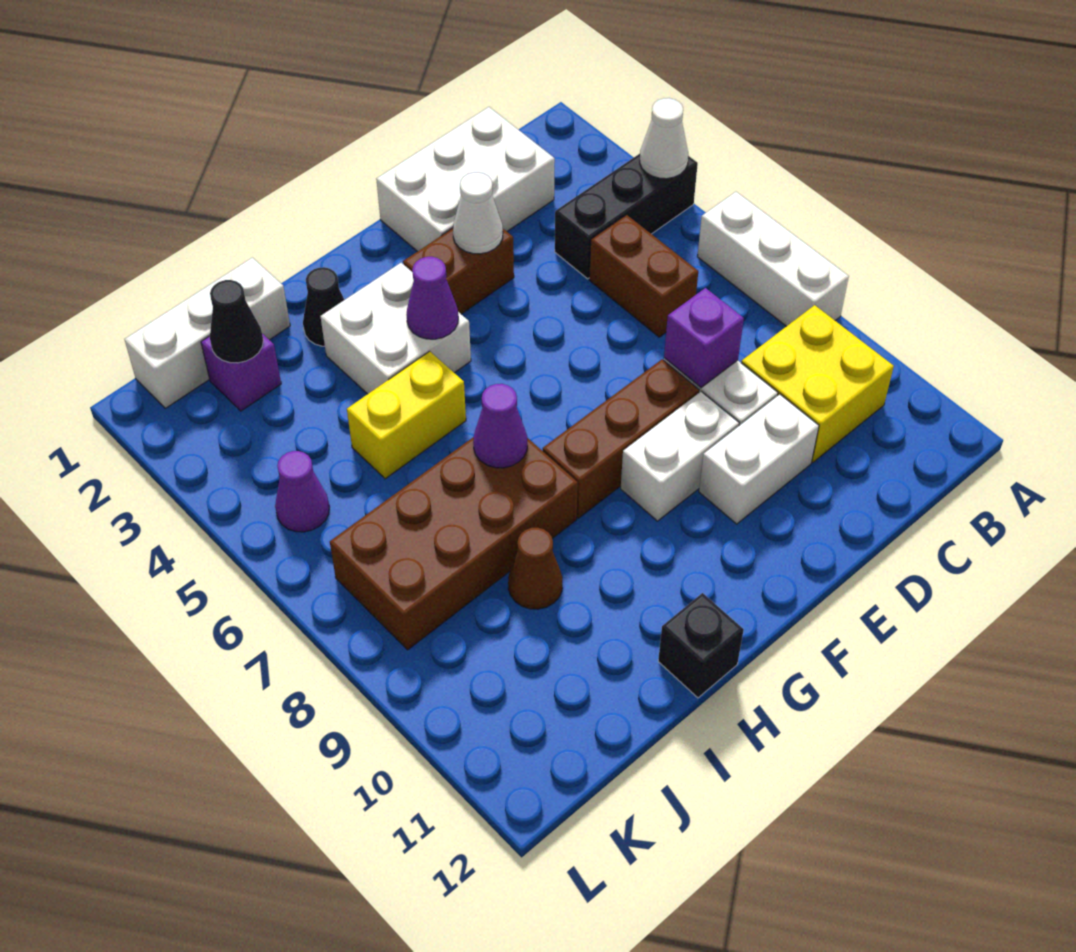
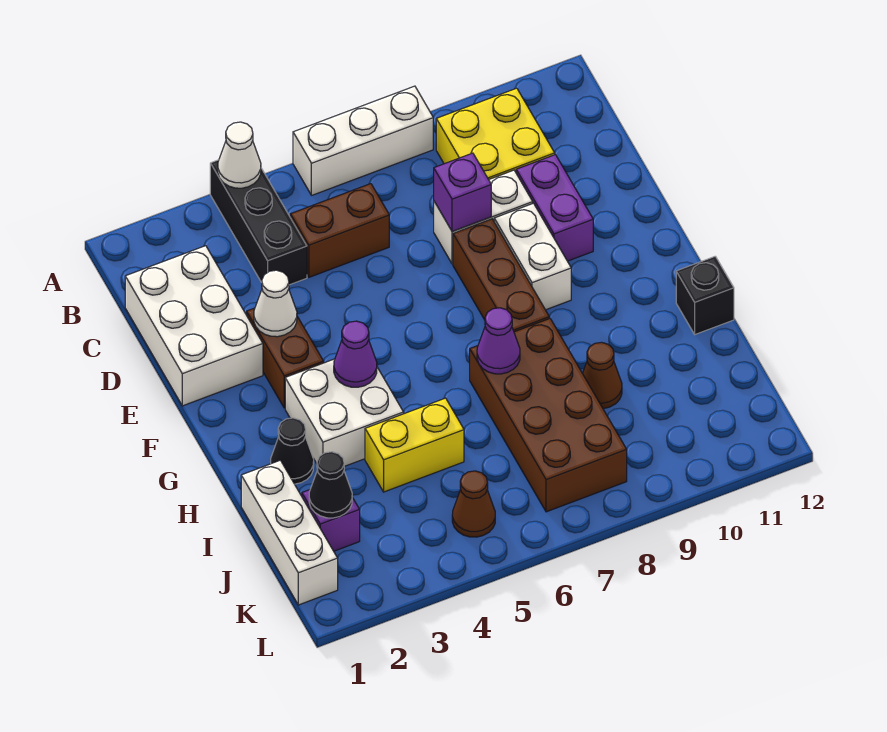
white brick D10:E10 level 1 -> purple brick D10:E10 level 1
yellow brick H5:I5 level 1 -> yellow brick I4:I5 level 1
purple cone K5 level 1 -> brown cone K5 level 1

